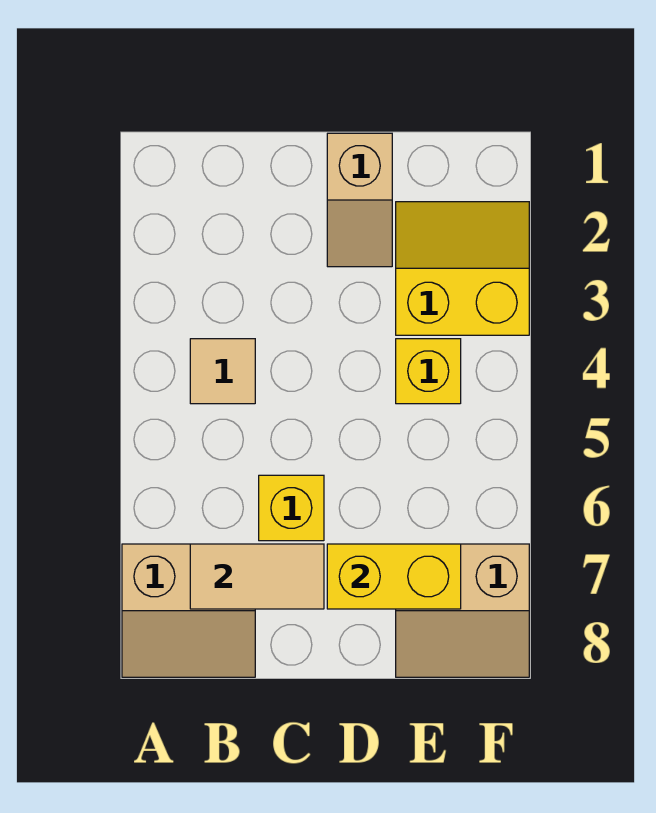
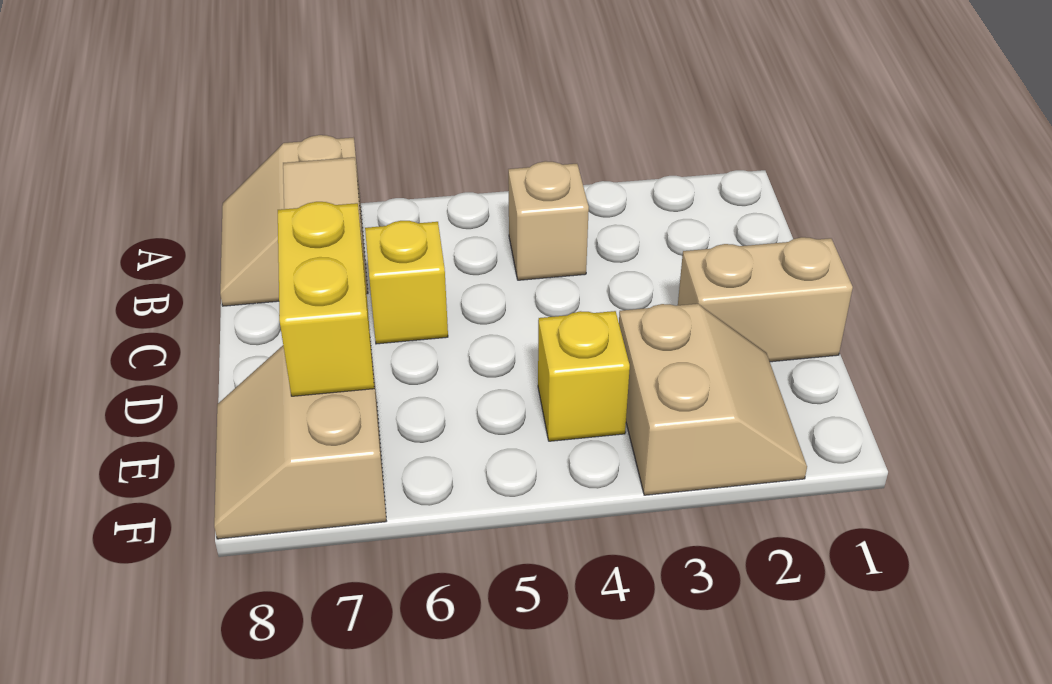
tan tile B4 level 1 -> tan brick B4 level 1
tan slope D1:D2 level 1 top 1 -> tan brick D1:D2 level 1
yellow slope E2:F3 level 1 top 3 -> tan slope E2:F3 level 1 top 3

